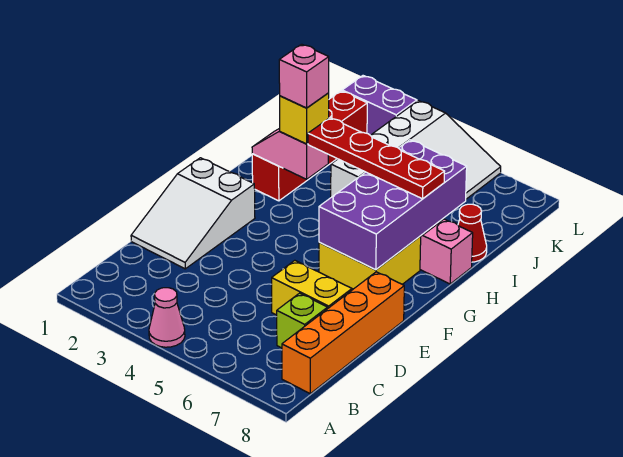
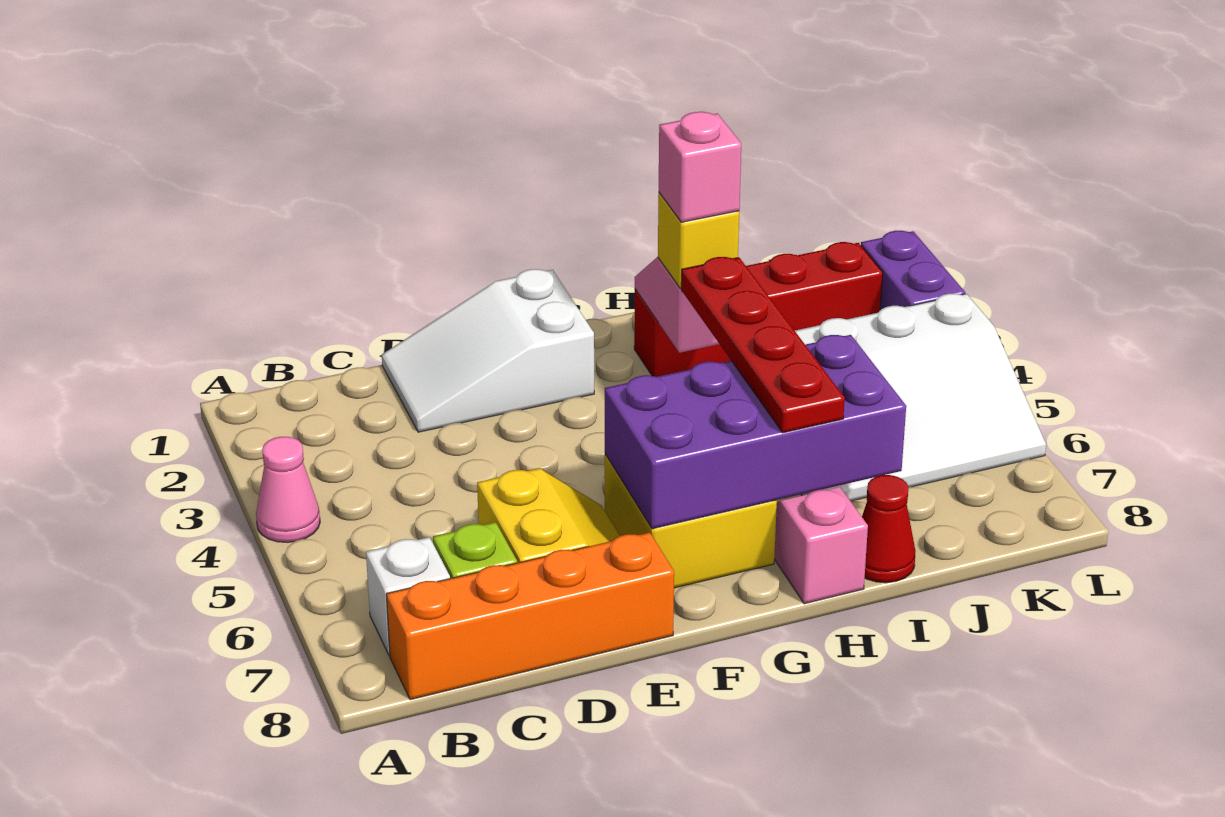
none -> white brick B7 level 1

